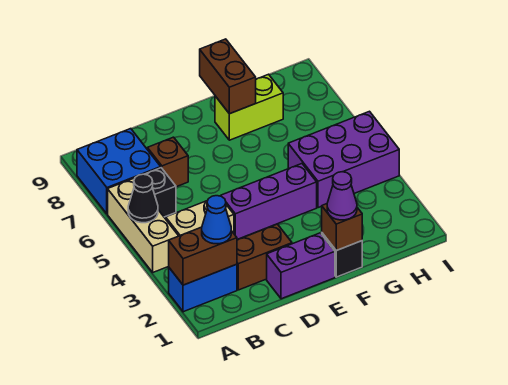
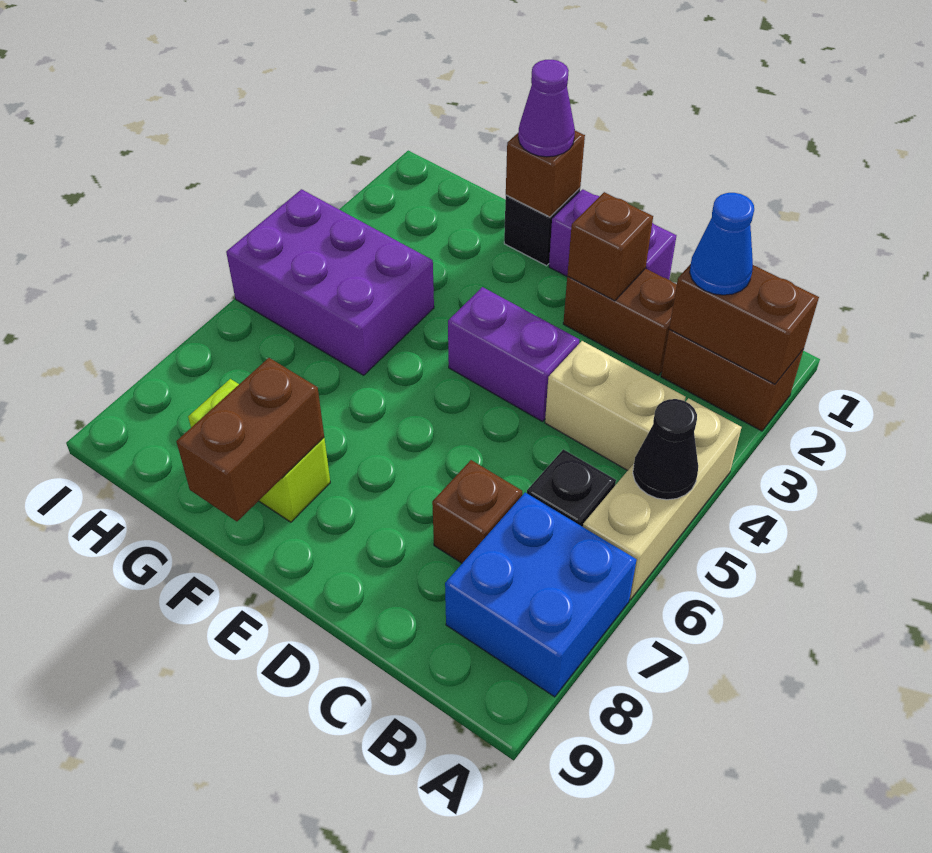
blue brick A2:B2 level 1 -> brown brick A2:B2 level 1
none -> brown brick D2 level 2
purple brick D4:F4 level 1 -> purple brick D4:E4 level 1

